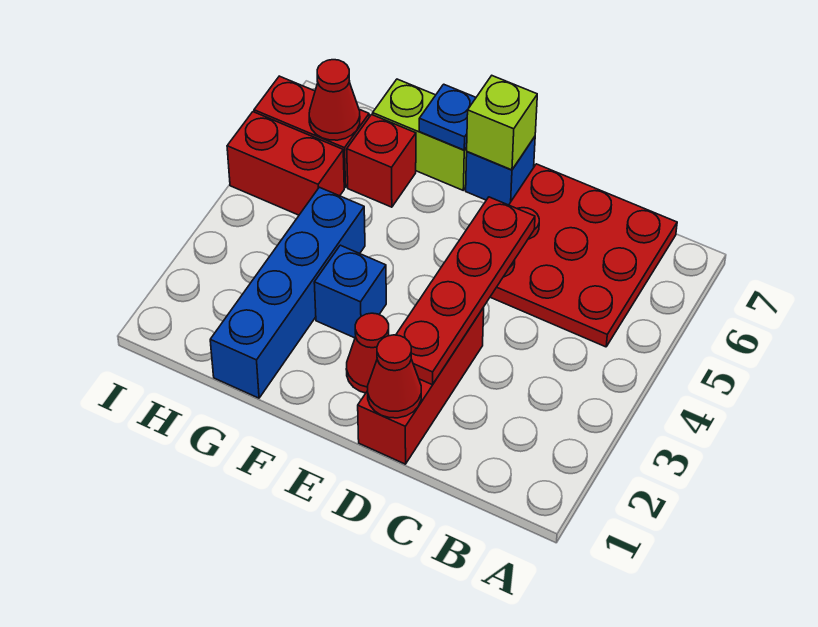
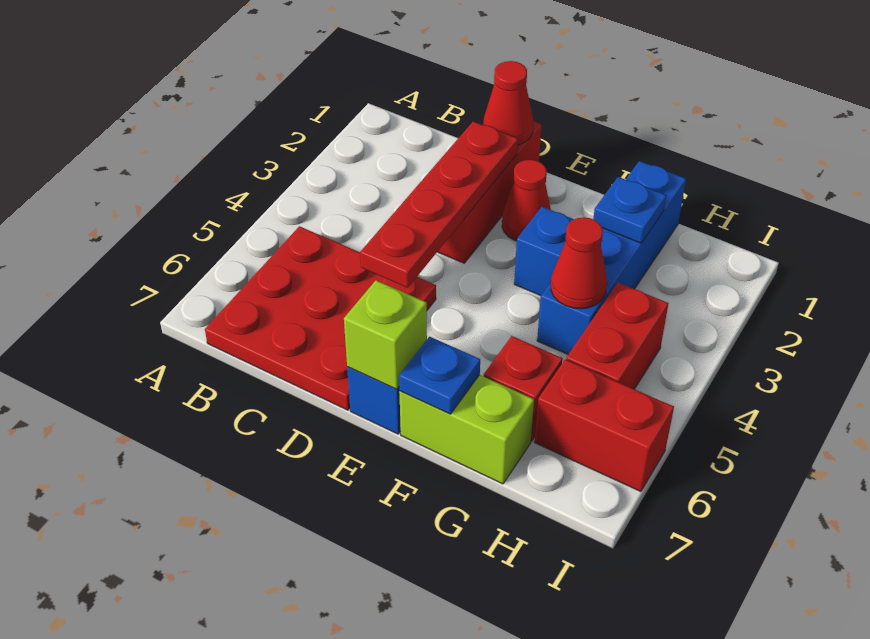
none -> blue plate G2 level 2
red brick H5:I5 level 1 -> red brick H4:H5 level 1
red cone H6 level 2 -> red cone G4 level 2

